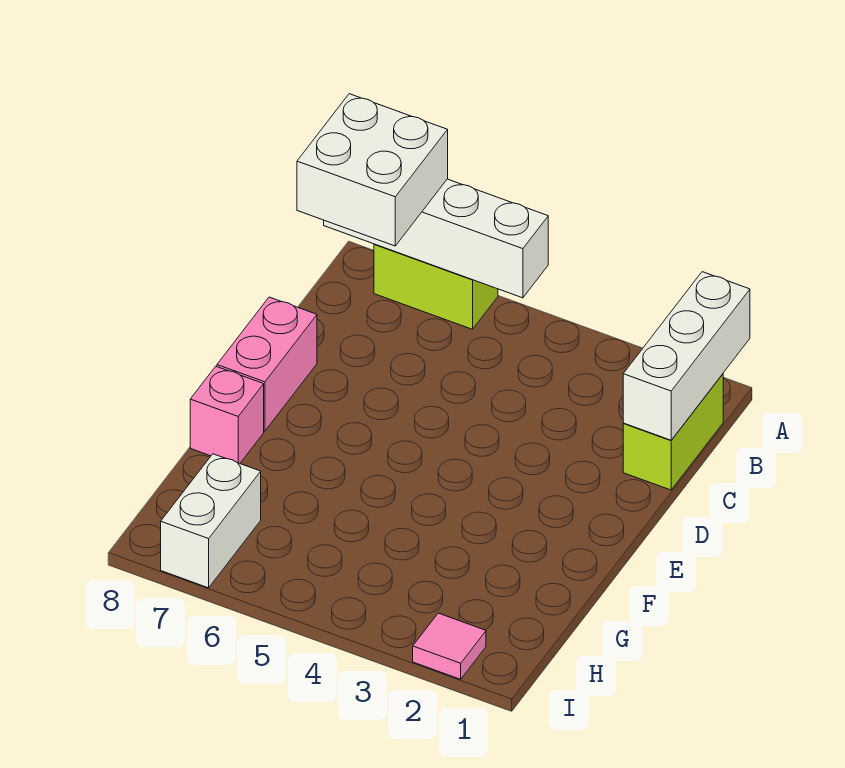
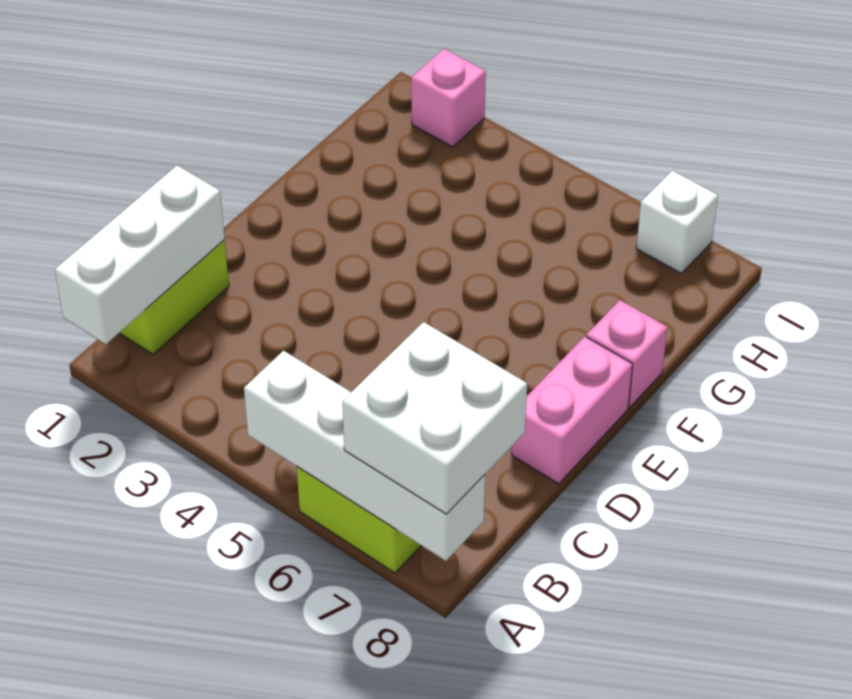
white brick H7:I7 level 1 -> white brick I7 level 1
pink tile I2 level 1 -> pink brick I2 level 1

